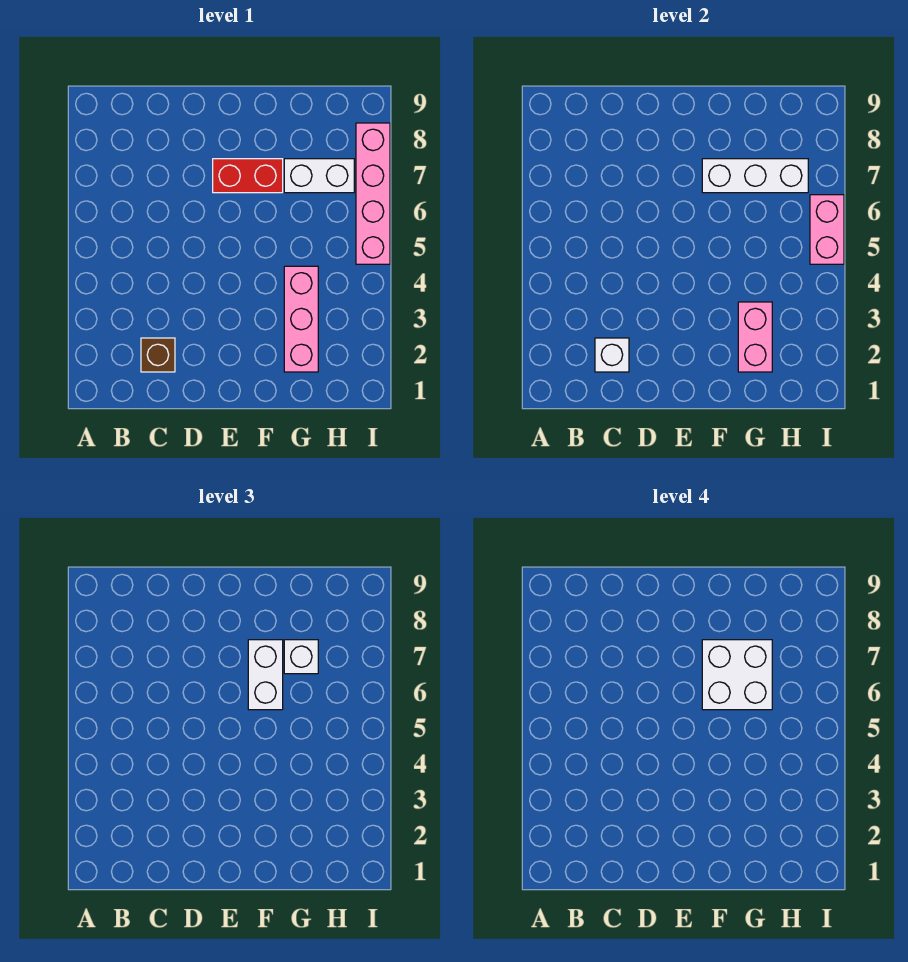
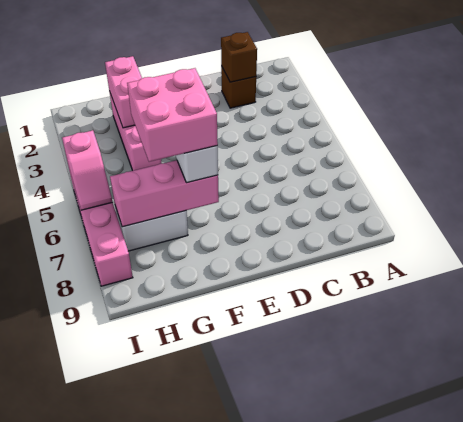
white brick C2 level 2 -> brown brick C2 level 2
red brick E7:F7 level 1 -> none
white brick F6:G7 level 4 -> pink brick F6:G7 level 4
white brick F7:H7 level 2 -> pink brick F7:H7 level 2
white brick G7 level 3 -> none
pink brick I5:I6 level 2 -> pink slope I5:I6 level 2 top 5

